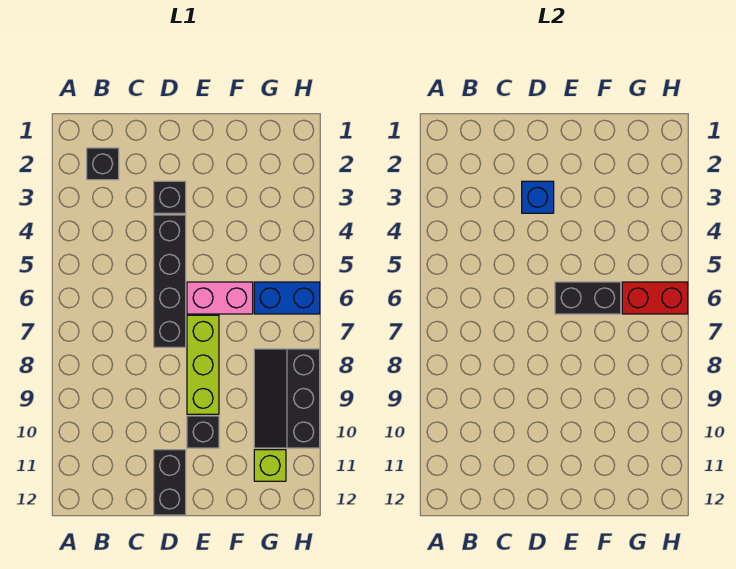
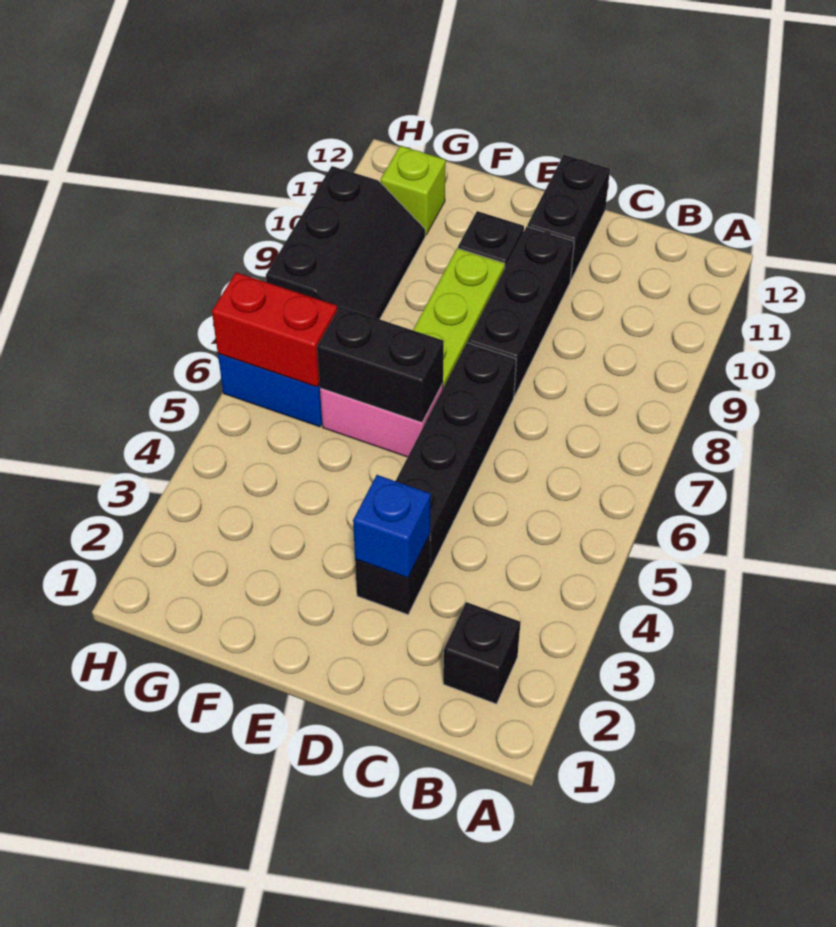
none -> black brick D8:D10 level 1

